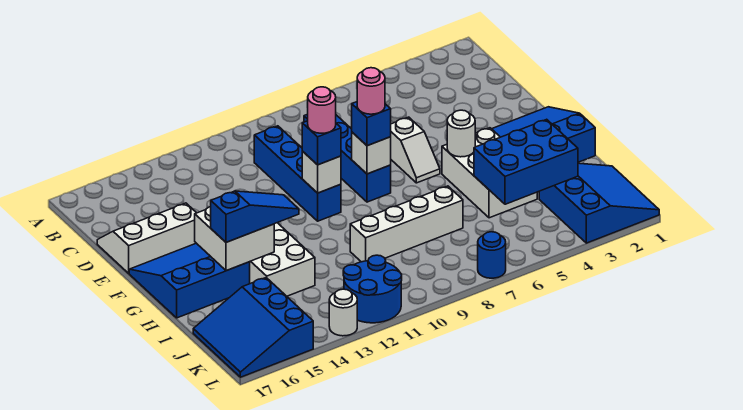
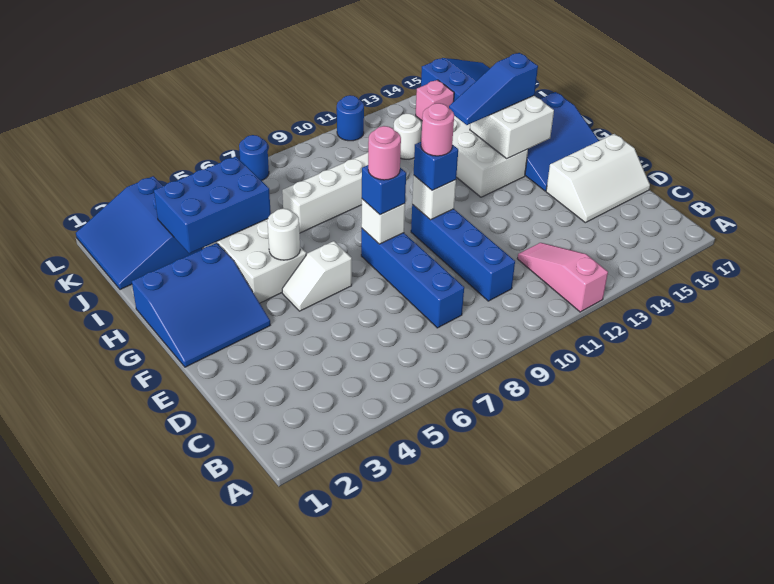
none -> pink slope A12:C12 level 1 top A
white slope E6:F6 level 1 top E -> white slope F5:F6 level 1 top 6
blue round brick K11:L12 level 1 -> blue round brick L11 level 1
none -> pink brick K14 level 1
white round brick L13 level 1 -> white round brick J12 level 1

